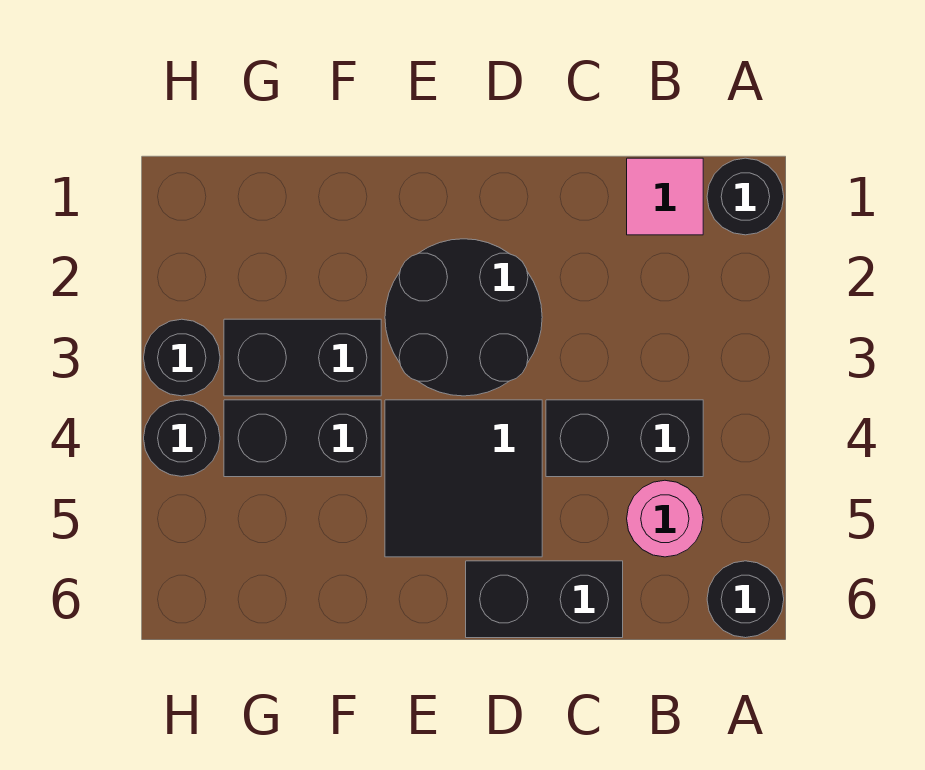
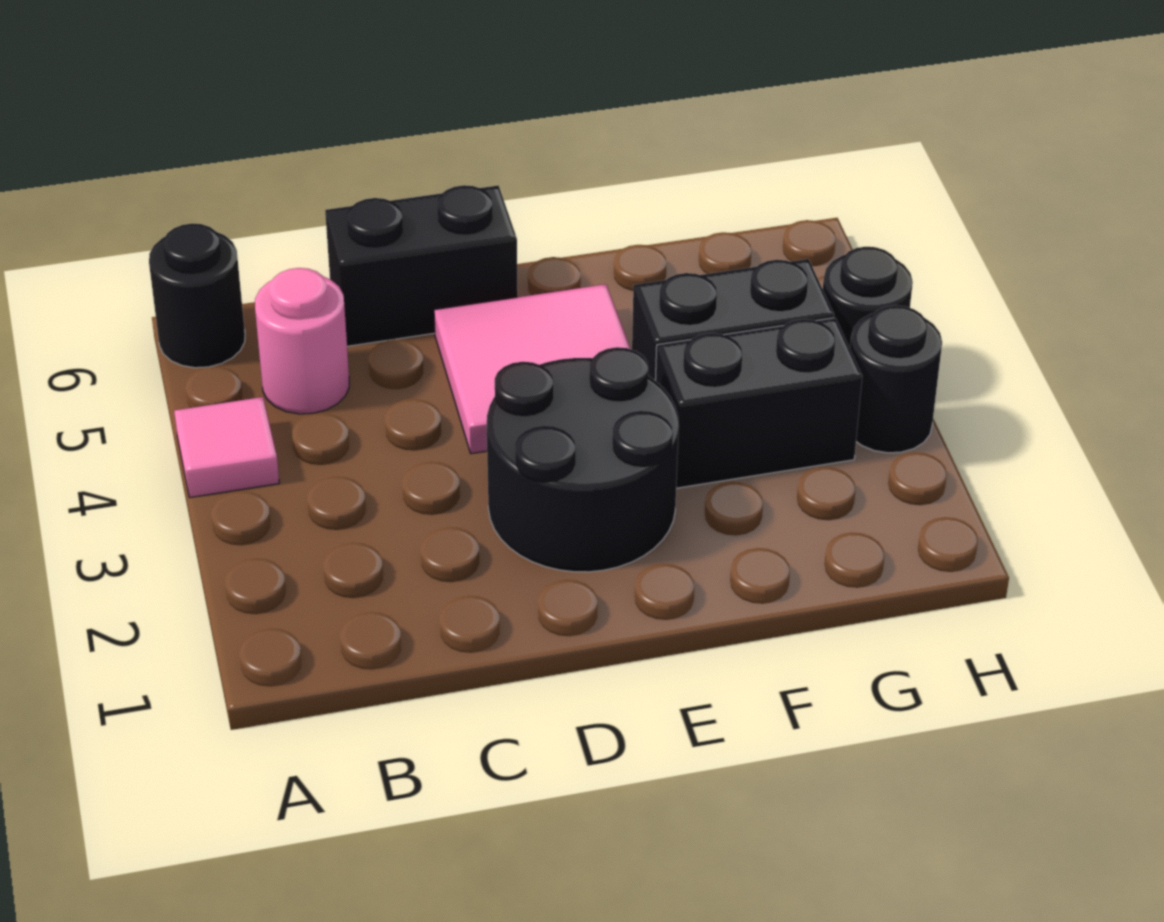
black round brick A1 level 1 -> none
pink tile B1 level 1 -> pink tile A4 level 1
black brick B4:C4 level 1 -> none
black tile D4:E5 level 1 -> pink tile D4:E5 level 1

